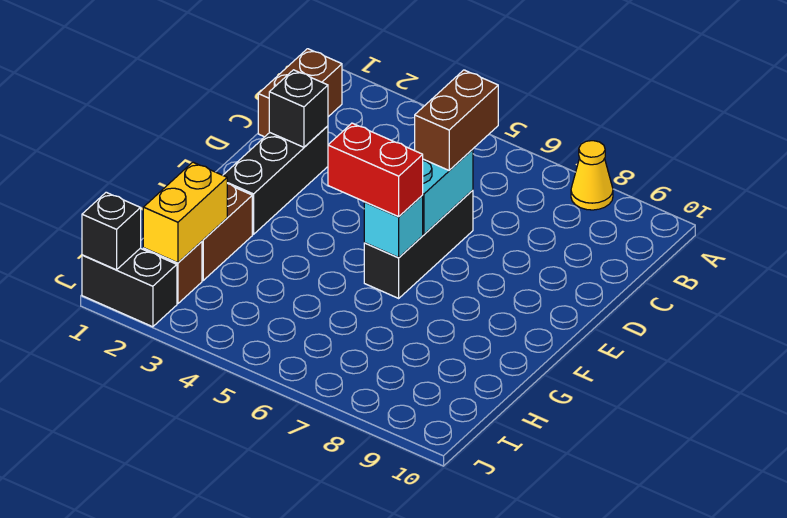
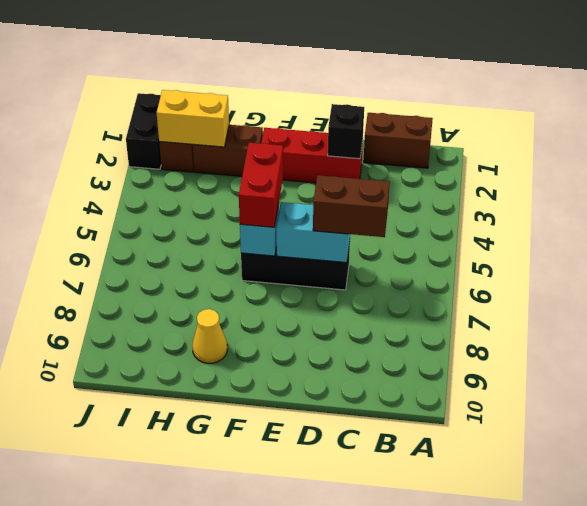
yellow cone A8 level 1 -> yellow cone G9 level 1
black brick D2:F2 level 1 -> red brick D2:F2 level 1
black brick J1 level 2 -> none

